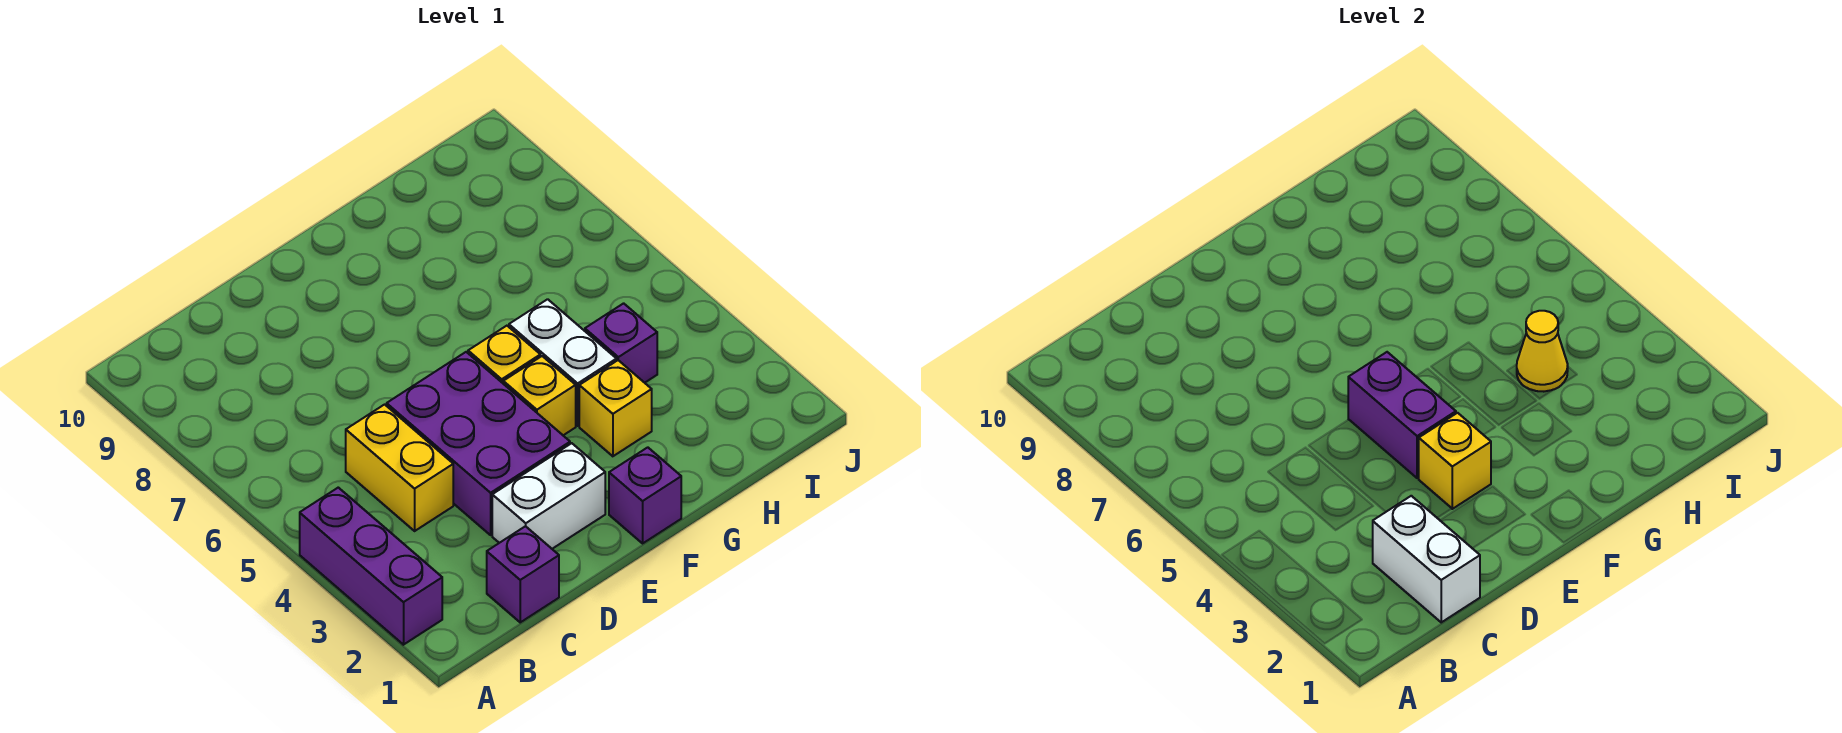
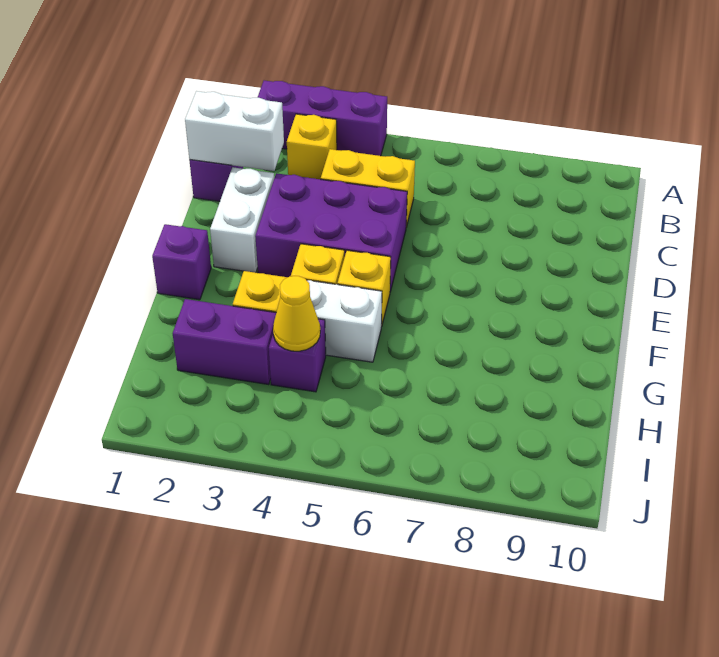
yellow brick E3 level 2 -> yellow brick B3 level 1
purple brick E4:E5 level 2 -> purple brick H2:H3 level 1

